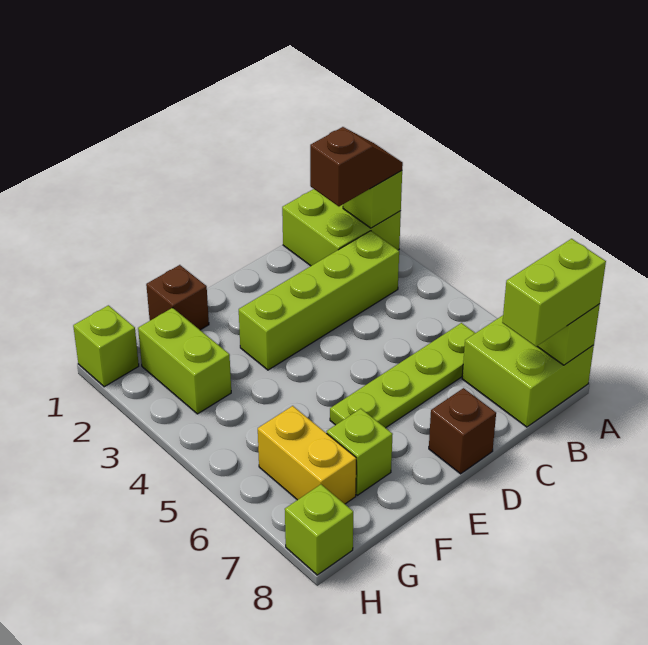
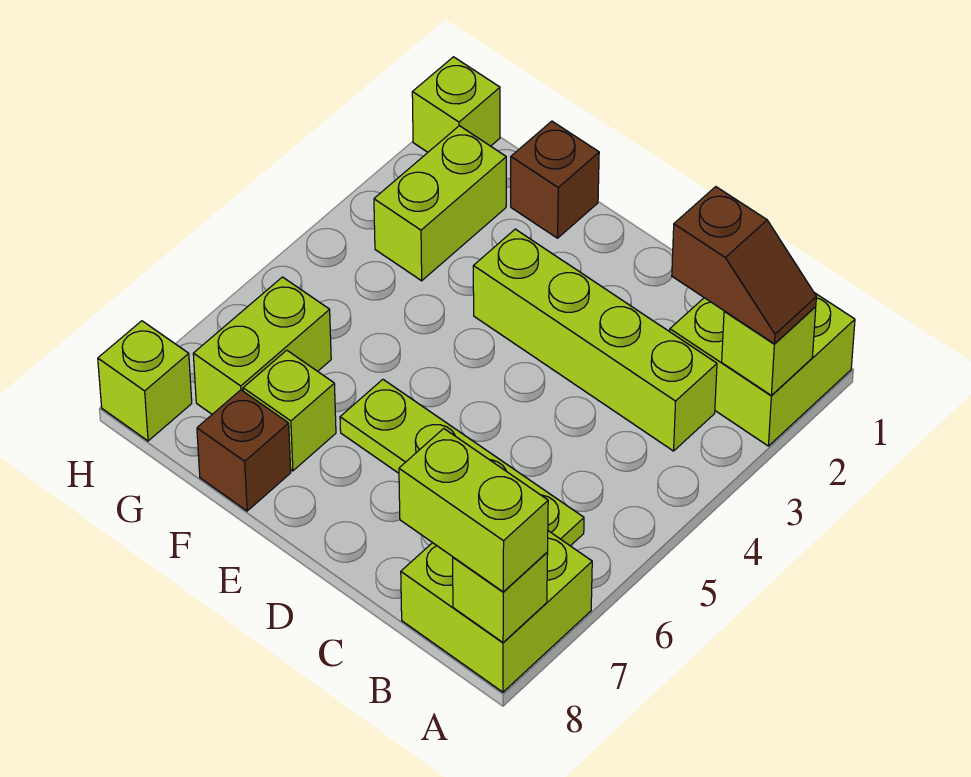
brown brick D8 level 1 -> brown brick F8 level 1
yellow brick G6:G7 level 1 -> lime brick G6:G7 level 1

